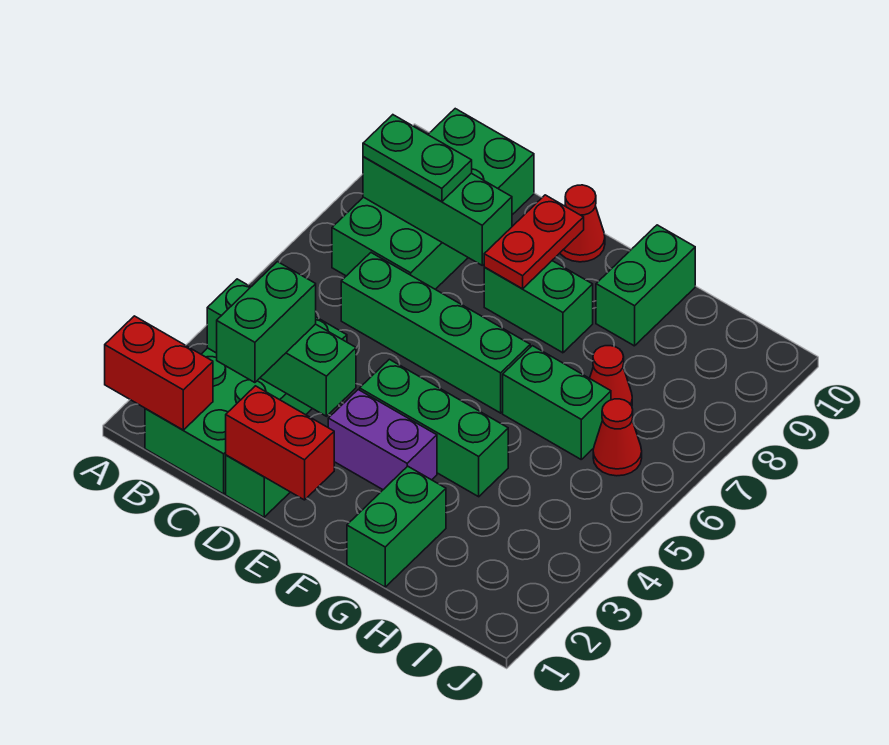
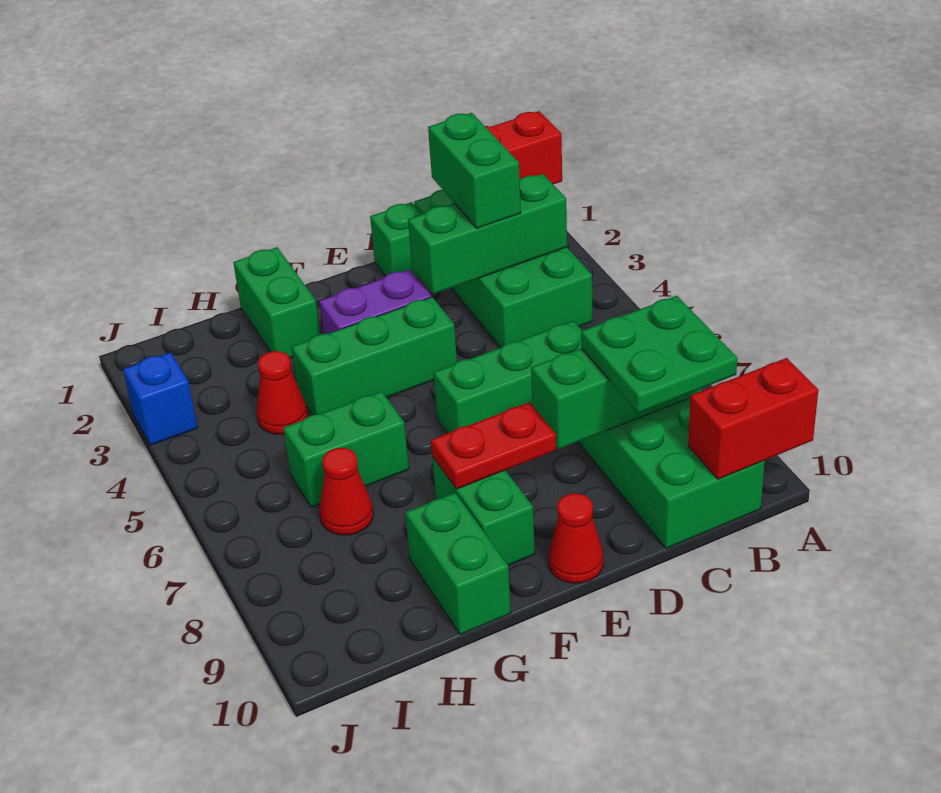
green plate B8:C8 level 3 -> green plate B8:C9 level 3
green brick C6:F6 level 1 -> green brick C6:E6 level 1
red brick D1:E1 level 2 -> red brick A10:B10 level 2
green brick E8:F8 level 1 -> green brick F8:F9 level 1
red plate E8:E9 level 2 -> red plate E8:F8 level 2
red cone I6 level 1 -> red cone H4 level 1
none -> blue brick J3 level 1

